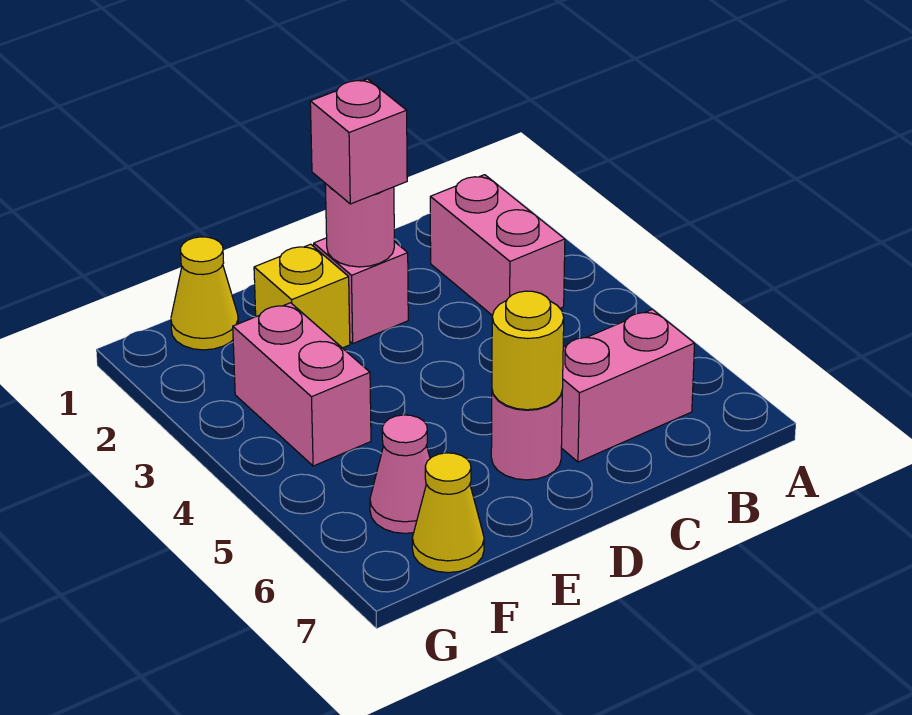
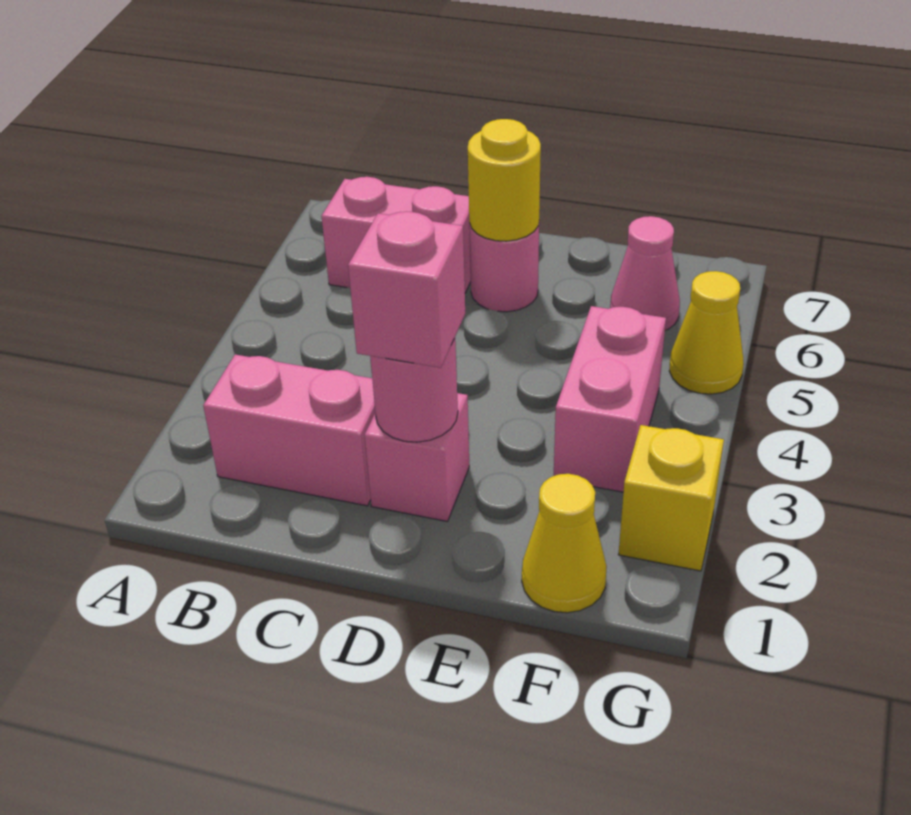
pink brick B2:B3 level 1 -> pink brick B2:C2 level 1
yellow brick E2 level 1 -> yellow brick G2 level 1
yellow cone F7 level 1 -> yellow cone G5 level 1

